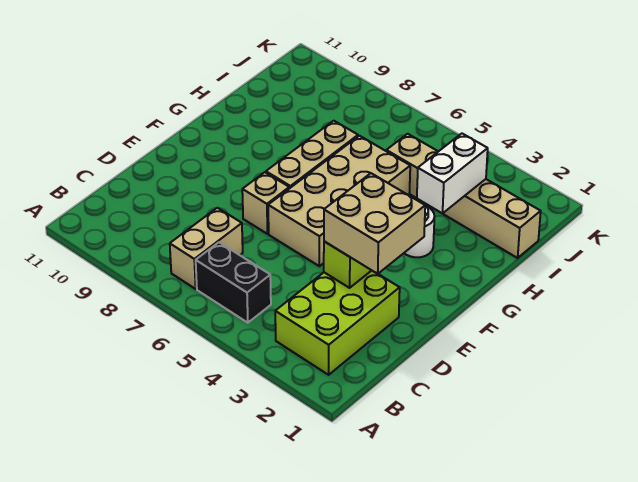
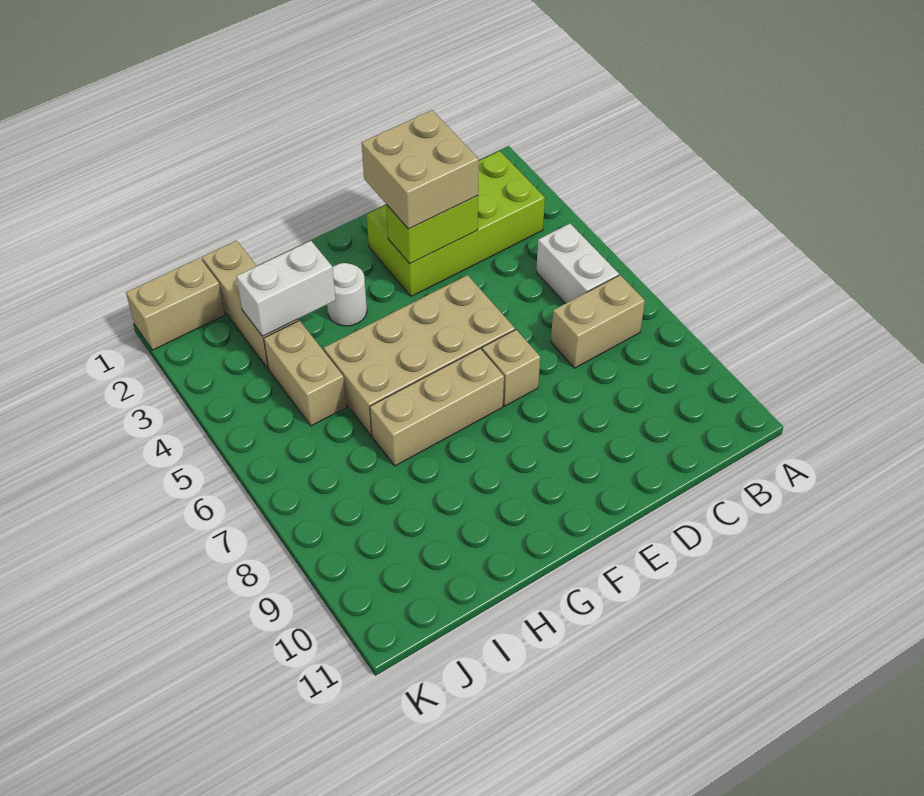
lime brick B2:D3 level 1 -> lime brick B2:E3 level 1
black brick B5:B6 level 1 -> white brick B5:B6 level 1
none -> tan brick J1:K1 level 1

